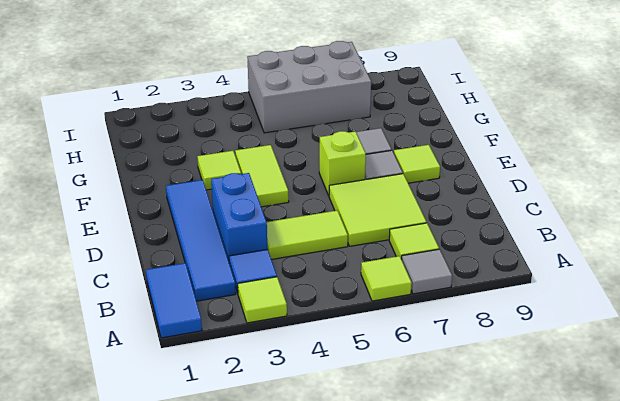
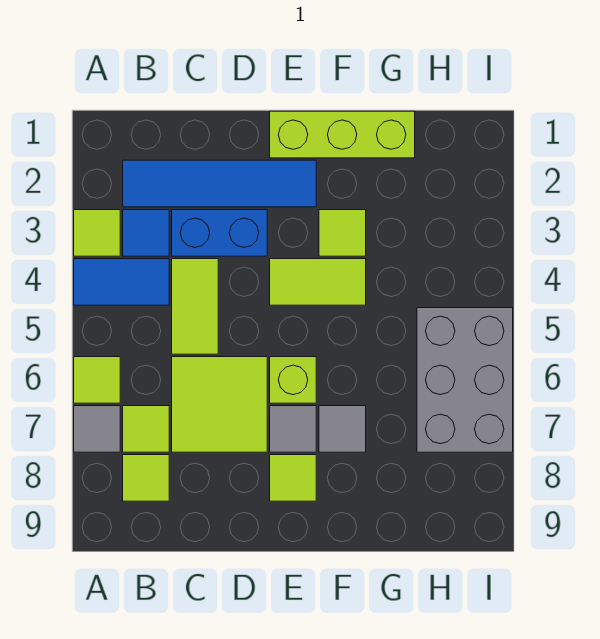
blue tile A1:B1 level 1 -> blue tile A4:B4 level 1
none -> lime tile B8 level 1
none -> lime brick E1:G1 level 1

